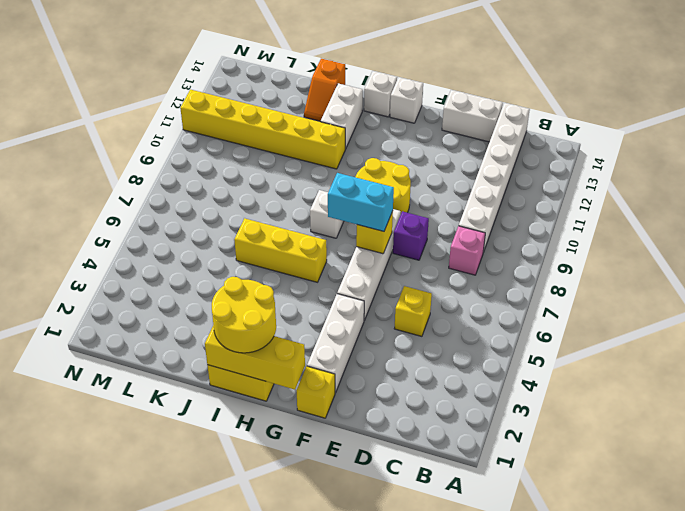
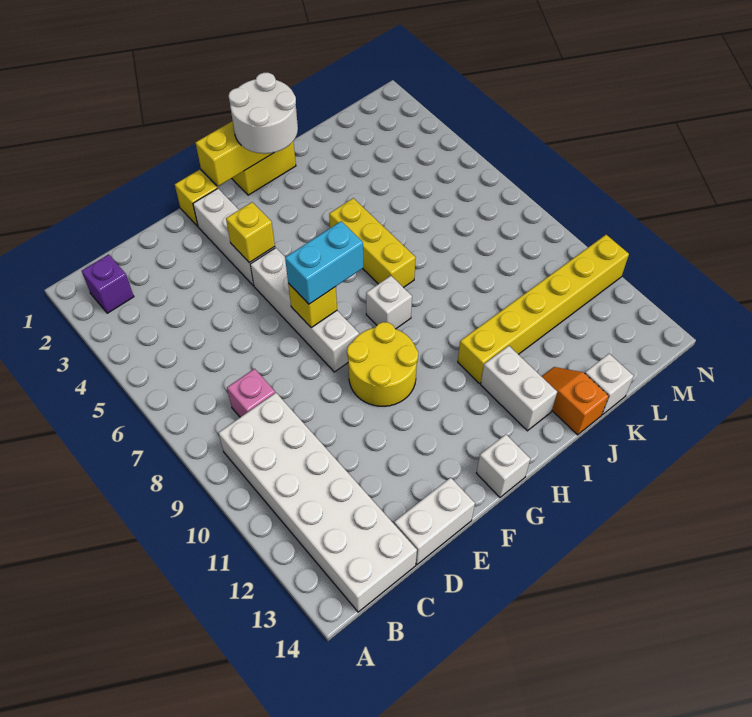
white brick C9:C14 level 1 -> white brick B9:C14 level 1
yellow brick D5 level 1 -> yellow brick F4 level 2
purple brick E8 level 1 -> purple brick B2 level 1
yellow round brick H1:I2 level 3 -> white round brick H1:I2 level 3
yellow brick H6:J6 level 1 -> yellow brick I5:I7 level 1
white brick H14 level 1 -> white brick K14 level 1

